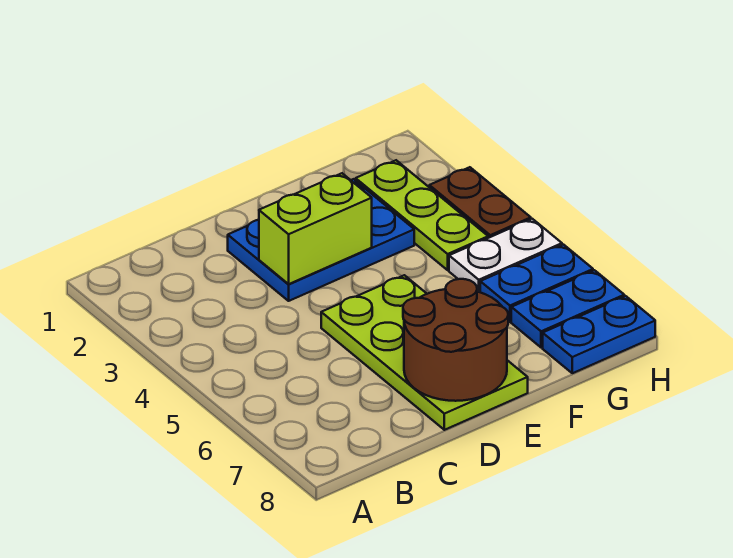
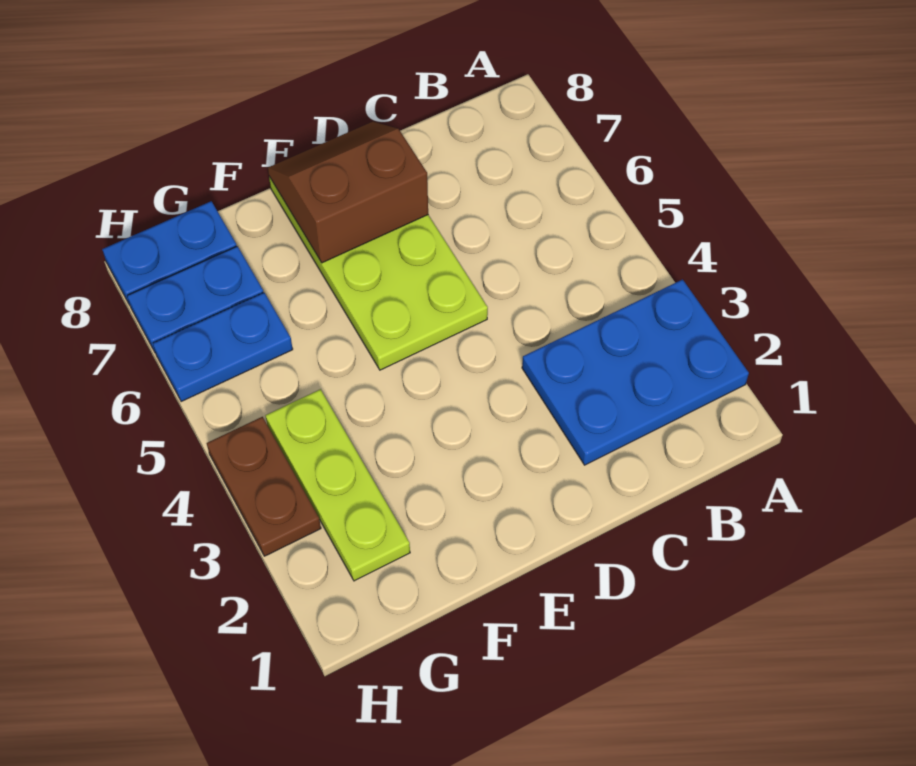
blue plate D2:F3 level 1 -> blue plate A2:C3 level 1
lime brick D3:E3 level 2 -> none
brown round brick D7:E8 level 2 -> brown slope D7:E8 level 2 top 7
white plate G5:H5 level 1 -> none

